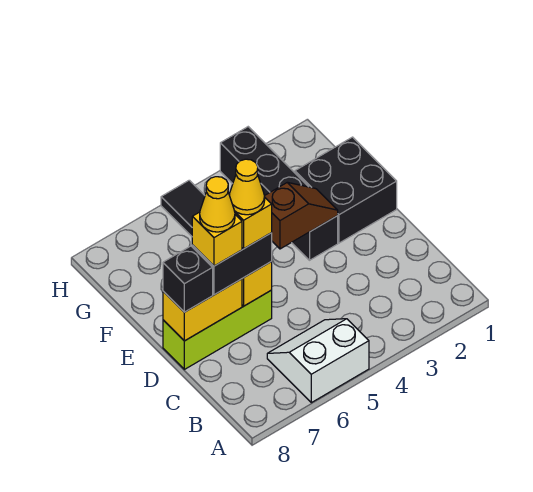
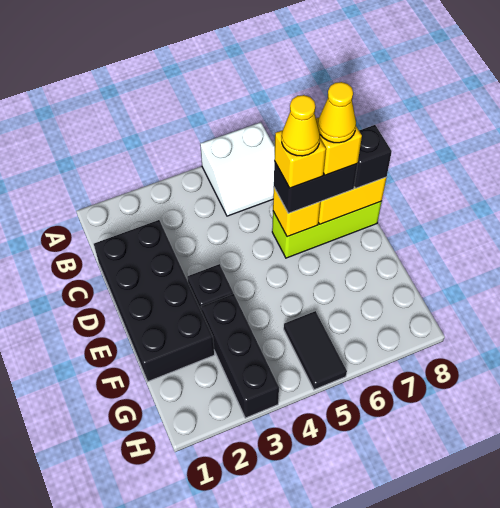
black brick E1:F2 level 1 -> black brick C1:F2 level 1
brown slope E3:E4 level 2 top 4 -> none

